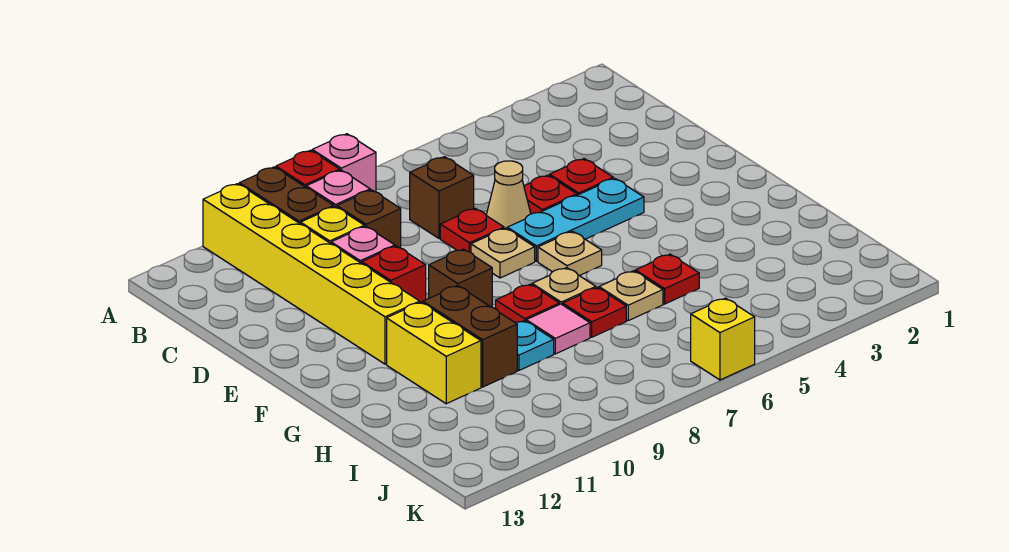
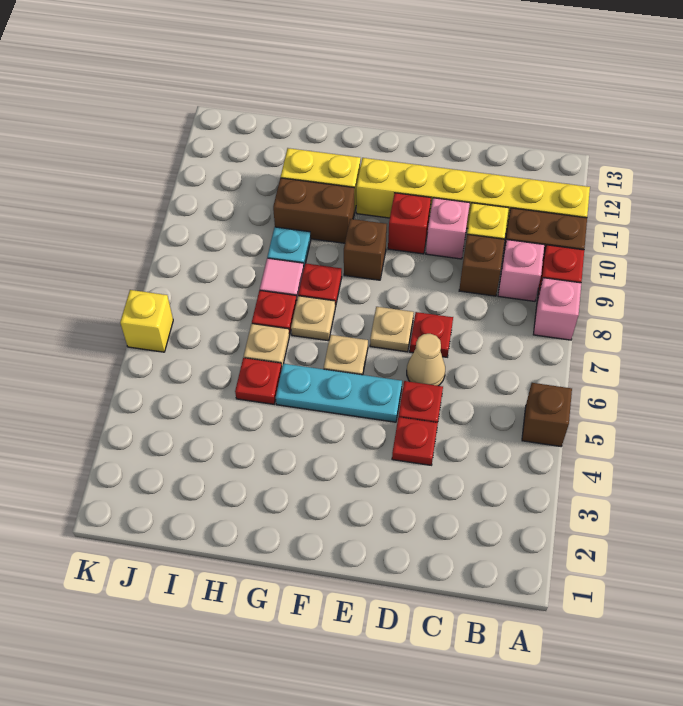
brown brick C7 level 1 -> brown brick A5 level 1
cyan plate E4:E6 level 1 -> cyan plate E5:G5 level 1

